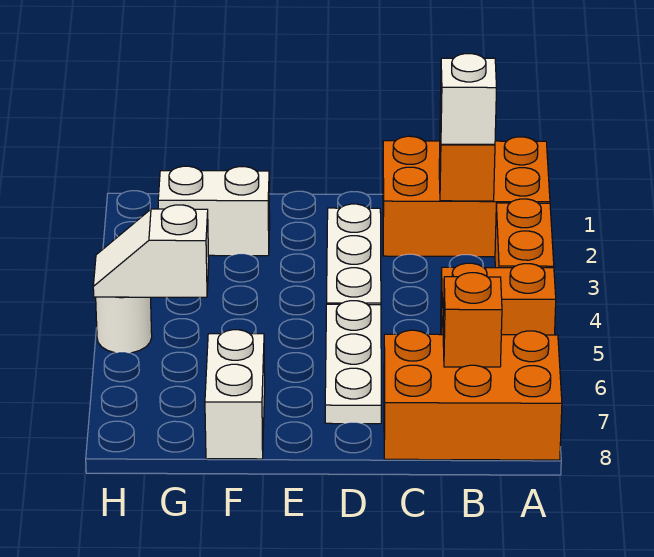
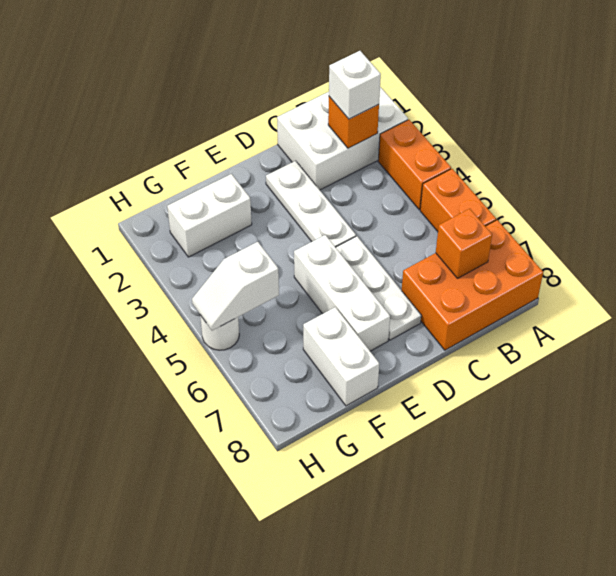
orange brick A1:C2 level 1 -> white brick A1:C2 level 1
orange brick A5:B5 level 1 -> orange brick A5:A6 level 1
none -> white brick E5:E7 level 1

